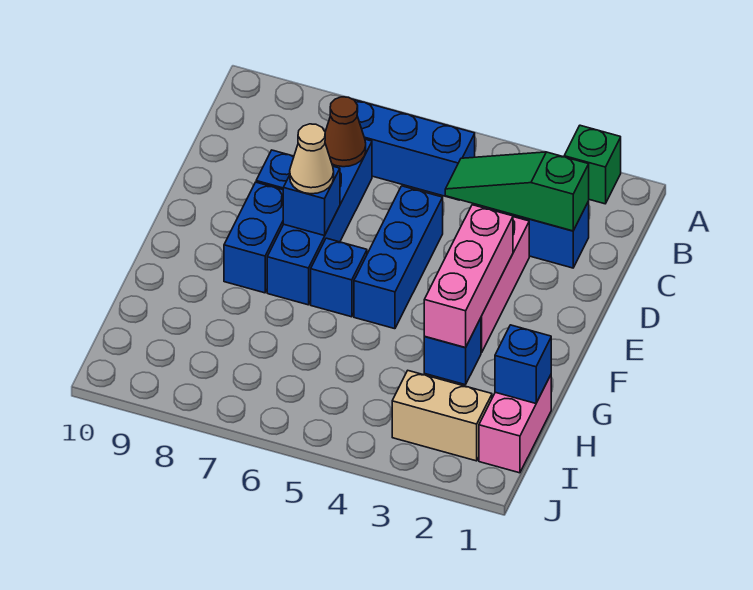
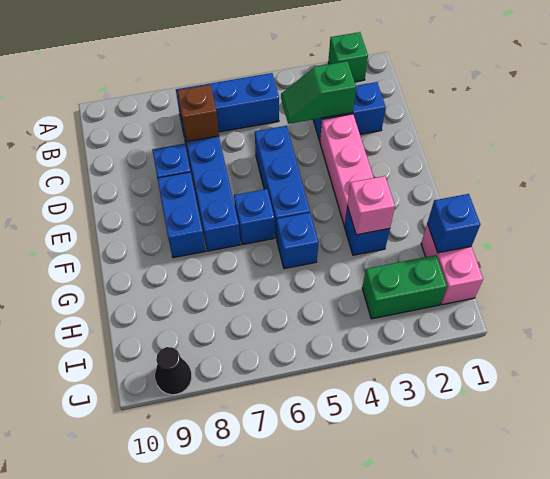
green slope C2:C4 level 2 top 2 -> green slope C3:C4 level 2 top 3
brown cone C7 level 2 -> brown brick C7 level 2
pink brick E3:G3 level 2 -> pink brick G3 level 2
blue brick E7 level 2 -> blue brick G5 level 1
tan cone E7 level 3 -> none
tan brick I2:I3 level 1 -> green brick I2:I3 level 1
none -> black cone J9 level 1

